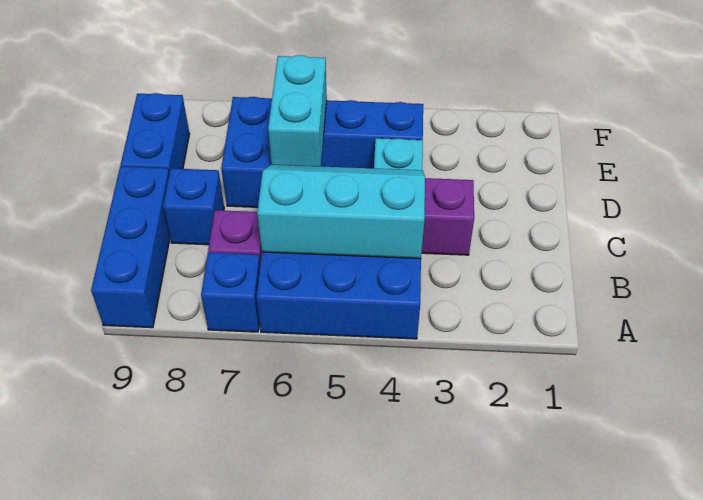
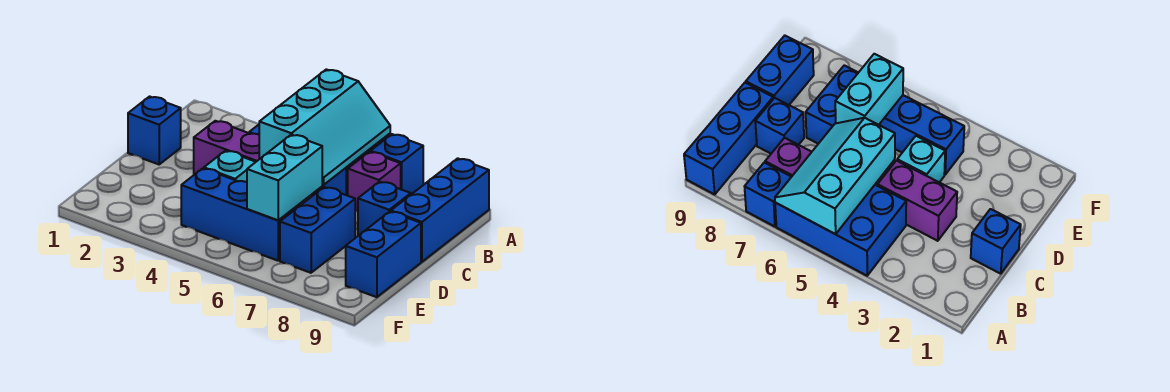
cyan slope B4:C6 level 2 top B -> cyan slope A5:C6 level 2 top 5
none -> blue brick C1 level 1

